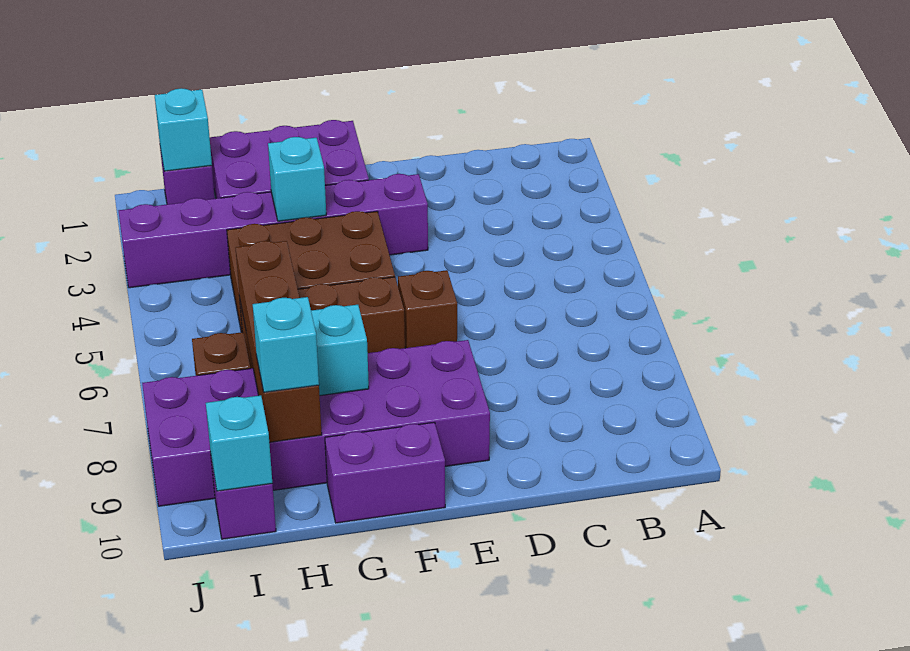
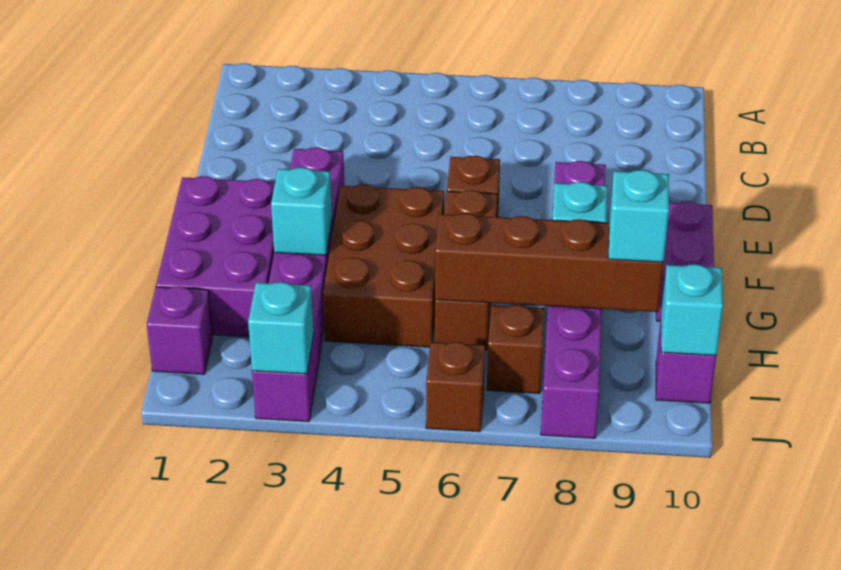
purple brick E8:J9 level 1 -> purple brick E8:J8 level 1
cyan brick I1 level 2 -> cyan brick J3 level 2
none -> brown brick J6 level 1

